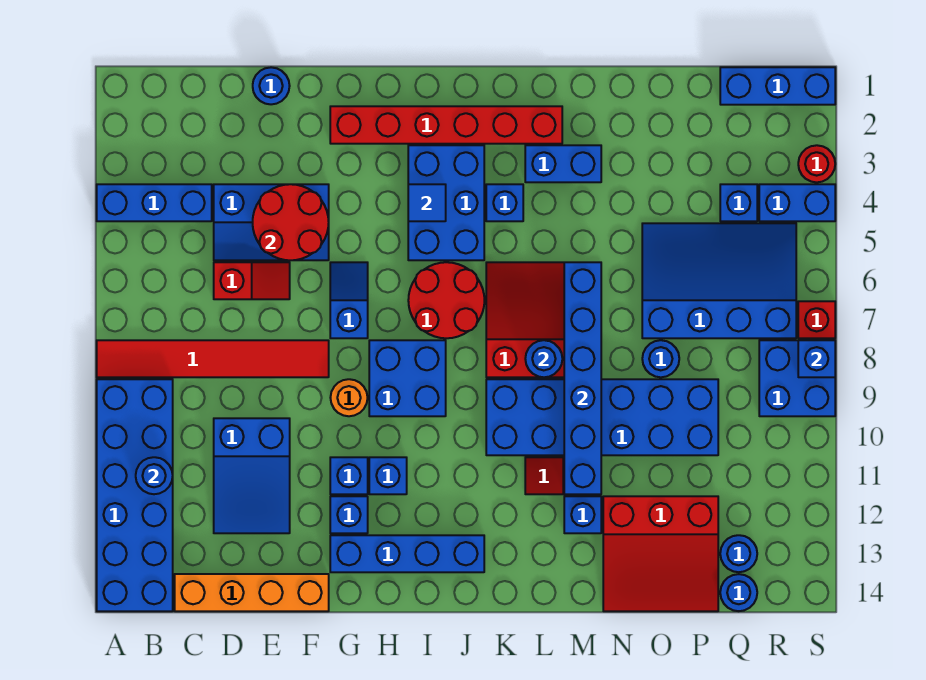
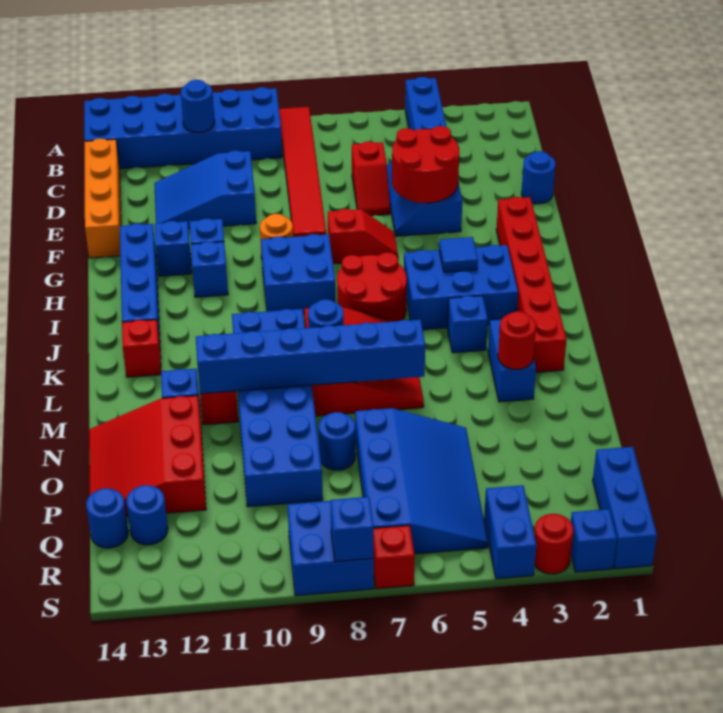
blue slope G6:G7 level 1 top 7 -> red slope G6:G7 level 1 top 7
none -> red brick K13 level 1
none -> red round brick M3 level 2
blue brick Q4 level 1 -> blue brick S2 level 1

